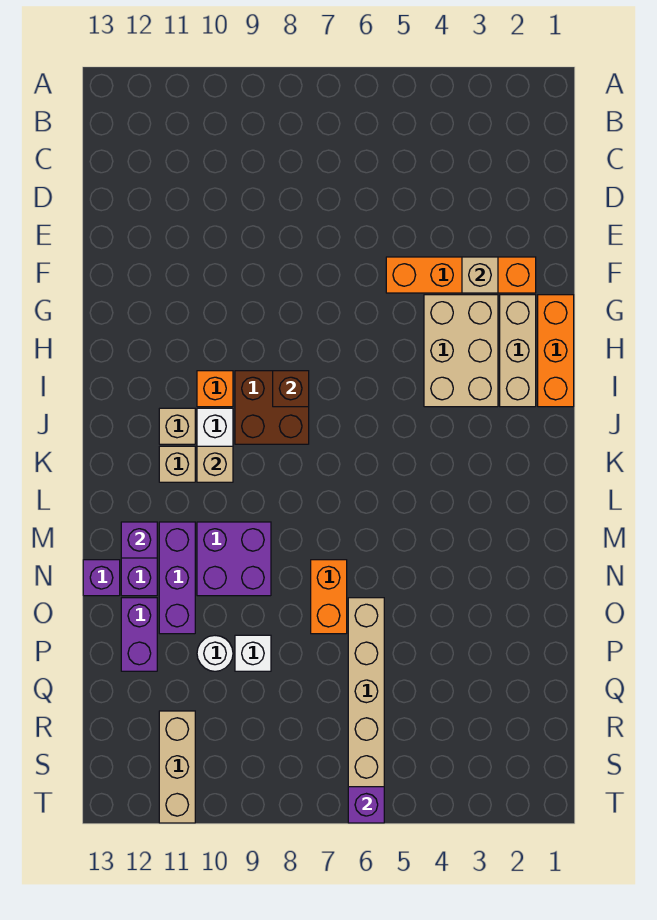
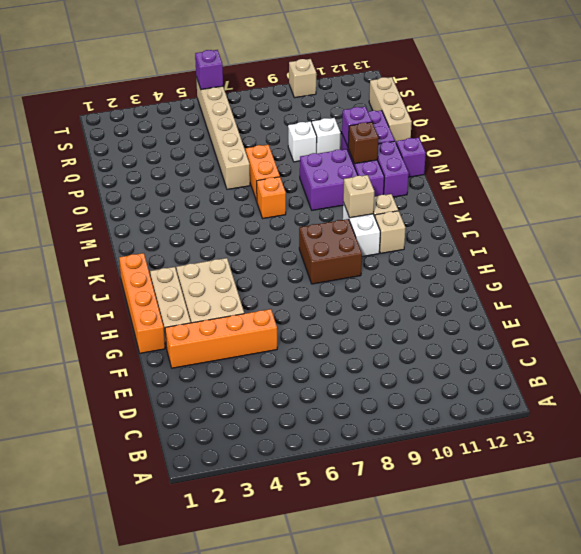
tan brick F3 level 2 -> tan brick T10 level 1
orange brick G1:I1 level 1 -> orange brick G1:J1 level 1
brown brick I8 level 2 -> brown brick N11 level 2
orange brick I10 level 1 -> orange brick M7 level 1
purple brick M12 level 2 -> purple brick O11 level 2
white round brick P10 level 1 -> white brick P10 level 1
tan brick R11:T11 level 1 -> tan brick P13:R13 level 1

